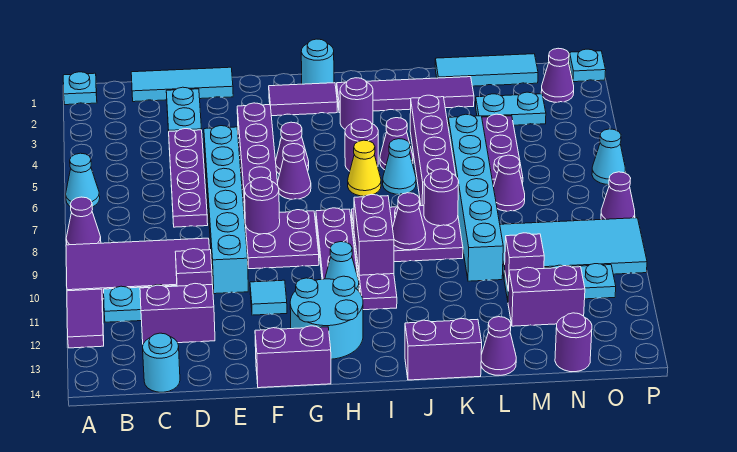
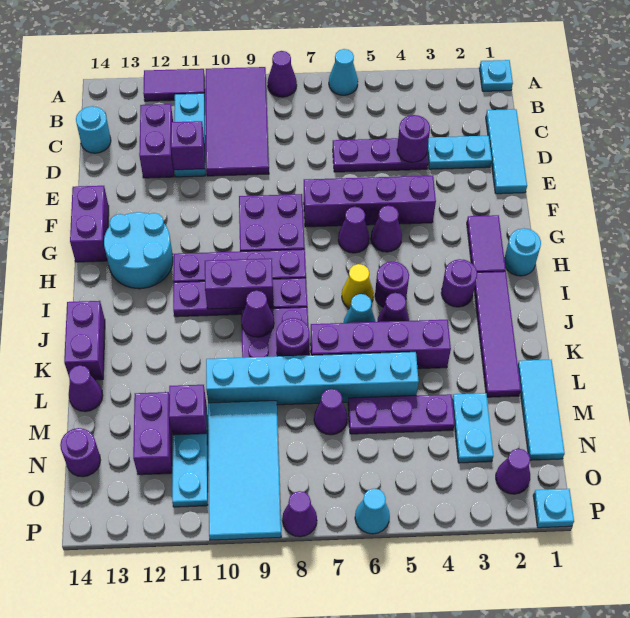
purple plate D4:D7 level 1 -> purple plate D4:D6 level 1
cyan brick E5:E10 level 1 -> none
purple round brick F8 level 2 -> purple round brick D4 level 2
cyan tile F11 level 1 -> none
cyan cone H11 level 2 -> none

